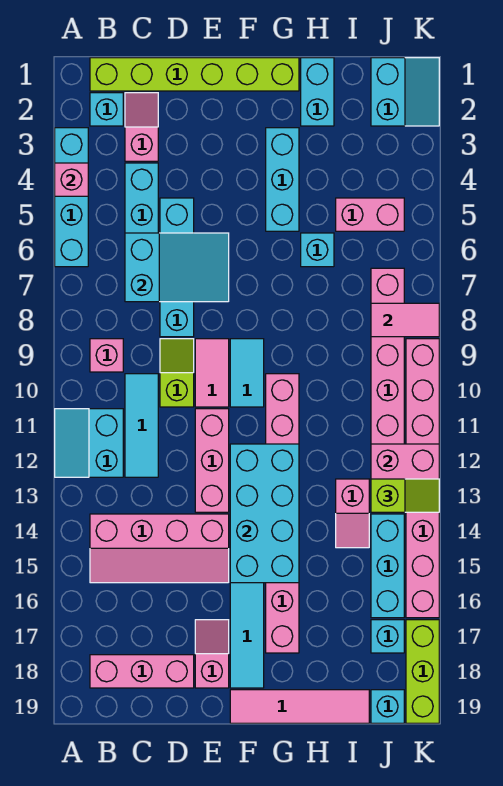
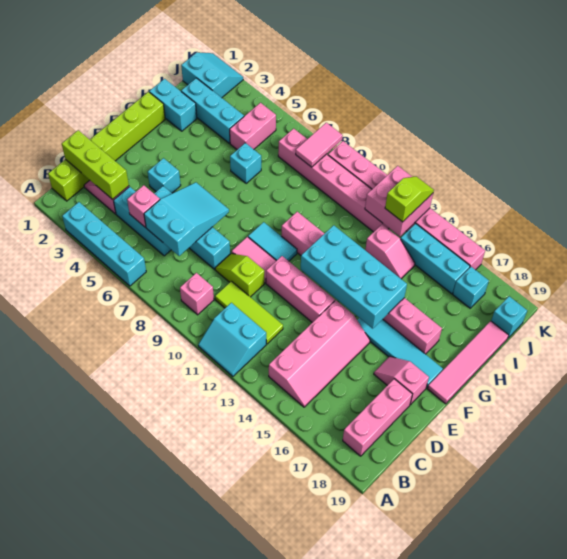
pink brick A4 level 2 -> pink brick C5 level 2
cyan brick B2 level 1 -> cyan brick E4 level 1
cyan tile C10:C12 level 1 -> lime tile C10:C12 level 1
cyan brick G3:G5 level 1 -> cyan brick I2:I4 level 1
lime brick K17:K19 level 1 -> lime brick C1:C3 level 2

